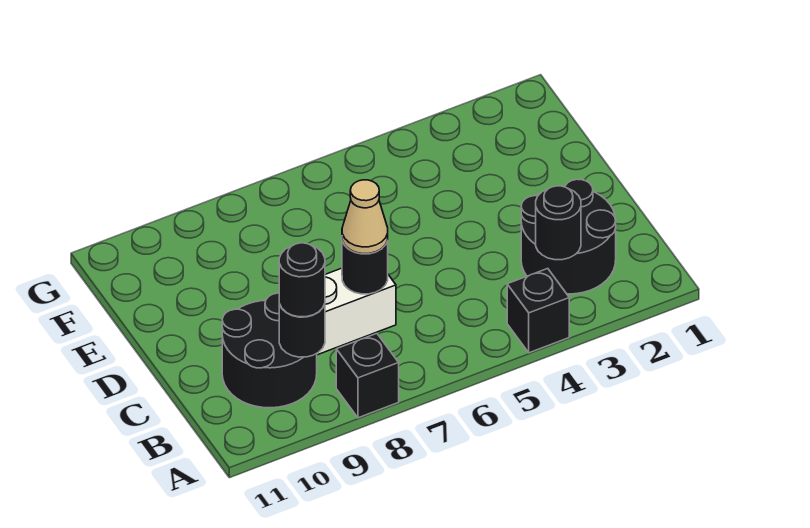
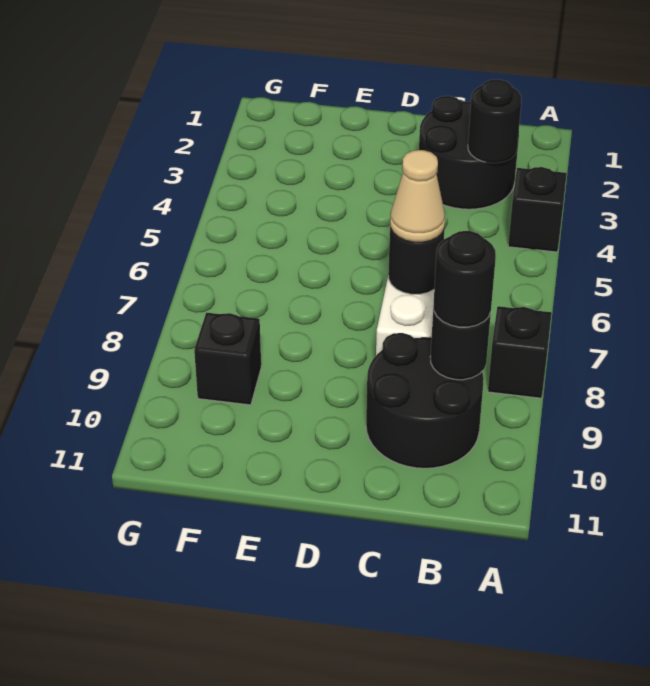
none -> black brick F9 level 1

